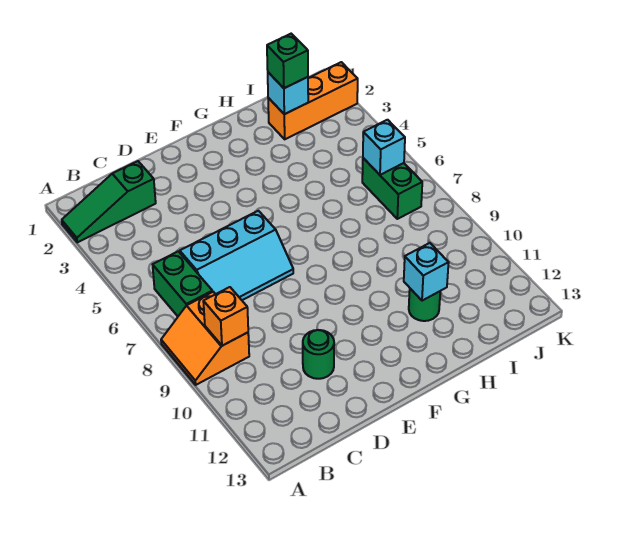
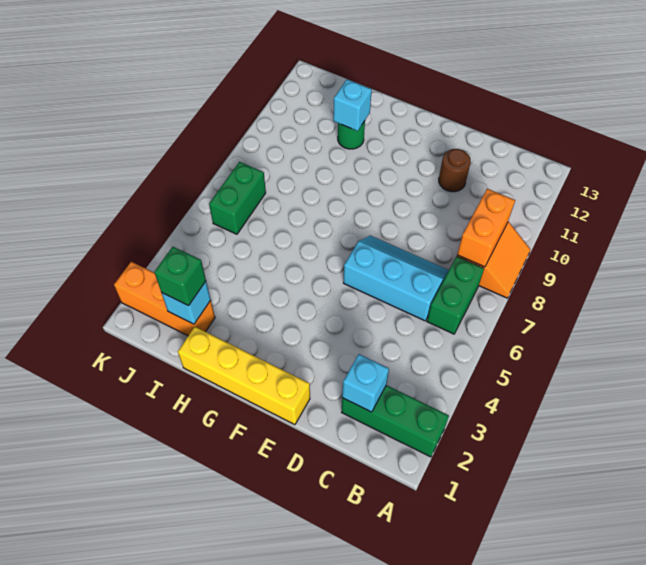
green slope A2:C2 level 1 top C -> green brick A2:C2 level 1
orange brick B9 level 2 -> orange brick B8:B9 level 2
green round brick D11 level 1 -> brown round brick D11 level 1
none -> yellow brick E1:H1 level 1
cyan brick J6 level 2 -> cyan brick C2 level 2

